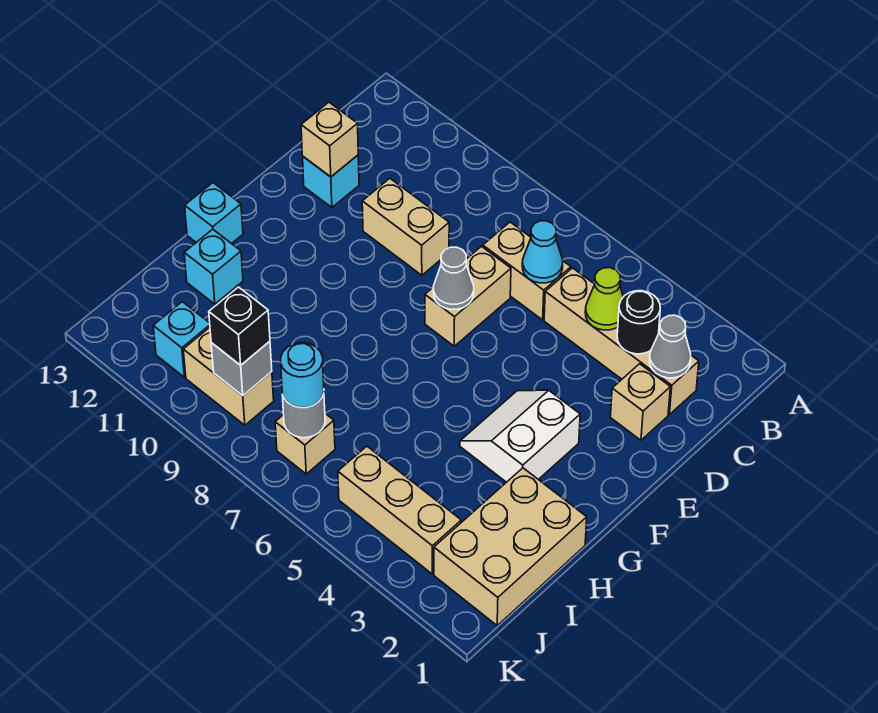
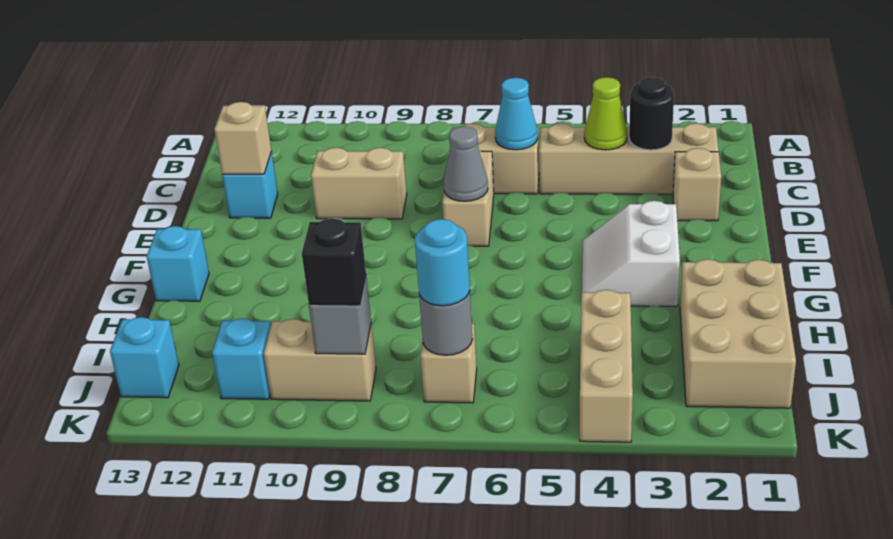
grey cone C2 level 2 -> none
cyan brick H12 level 1 -> cyan brick J13 level 1
tan brick J3:J5 level 1 -> tan brick I4:K4 level 1

